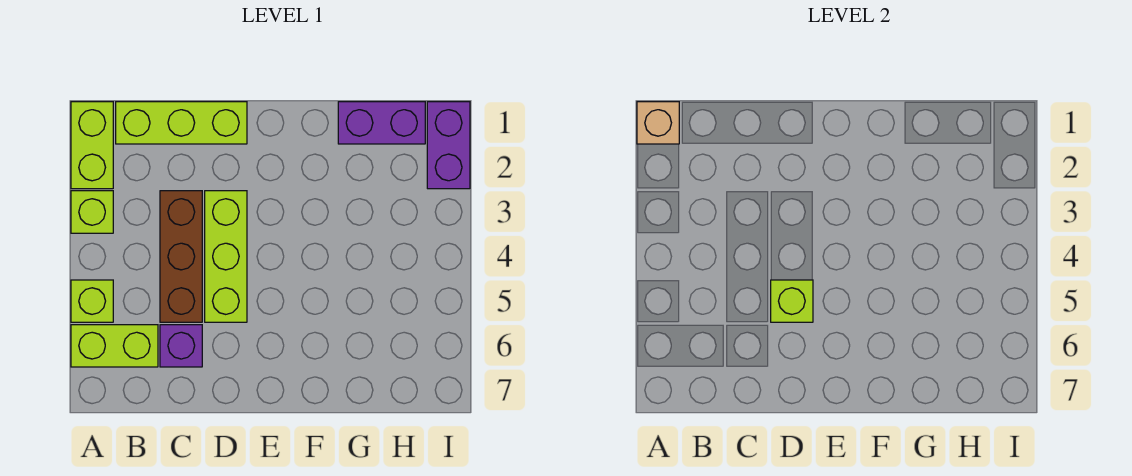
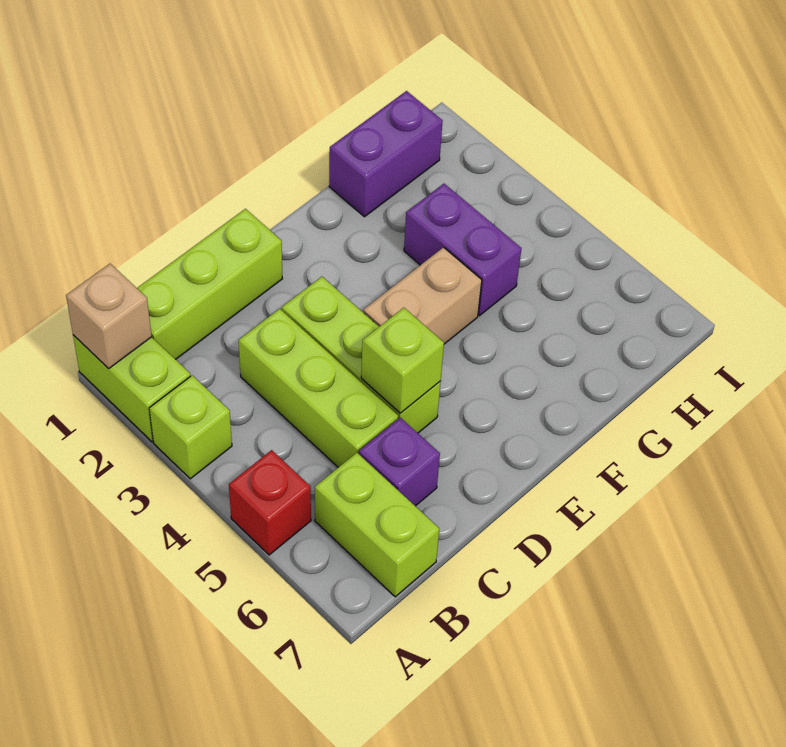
lime brick A5 level 1 -> red brick A5 level 1
lime brick A6:B6 level 1 -> lime brick B6:B7 level 1
brown brick C3:C5 level 1 -> lime brick C3:C5 level 1
none -> tan brick E4:F4 level 1
purple brick I1:I2 level 1 -> purple brick G3:G4 level 1

